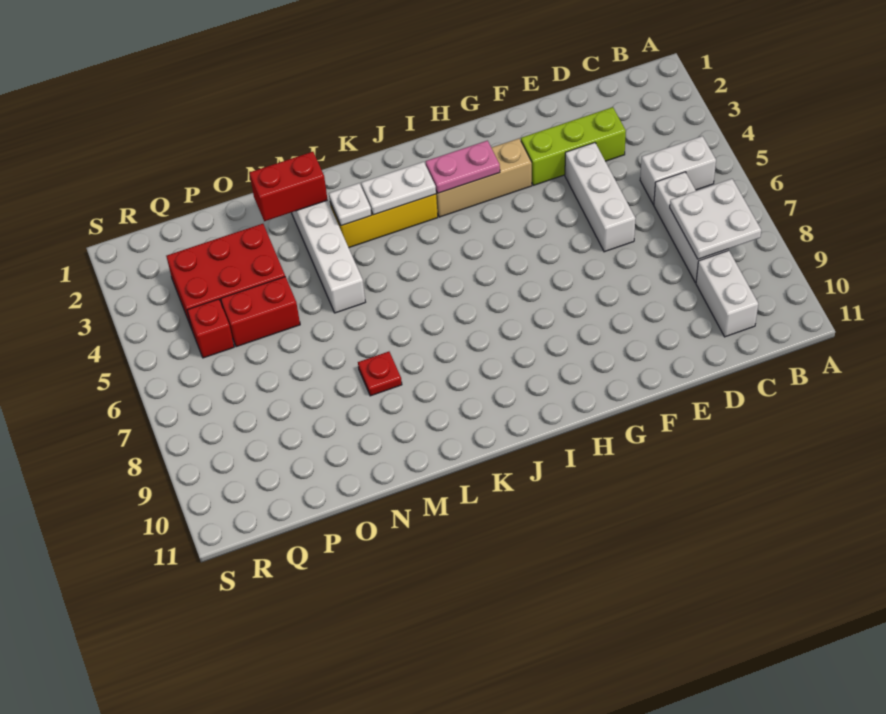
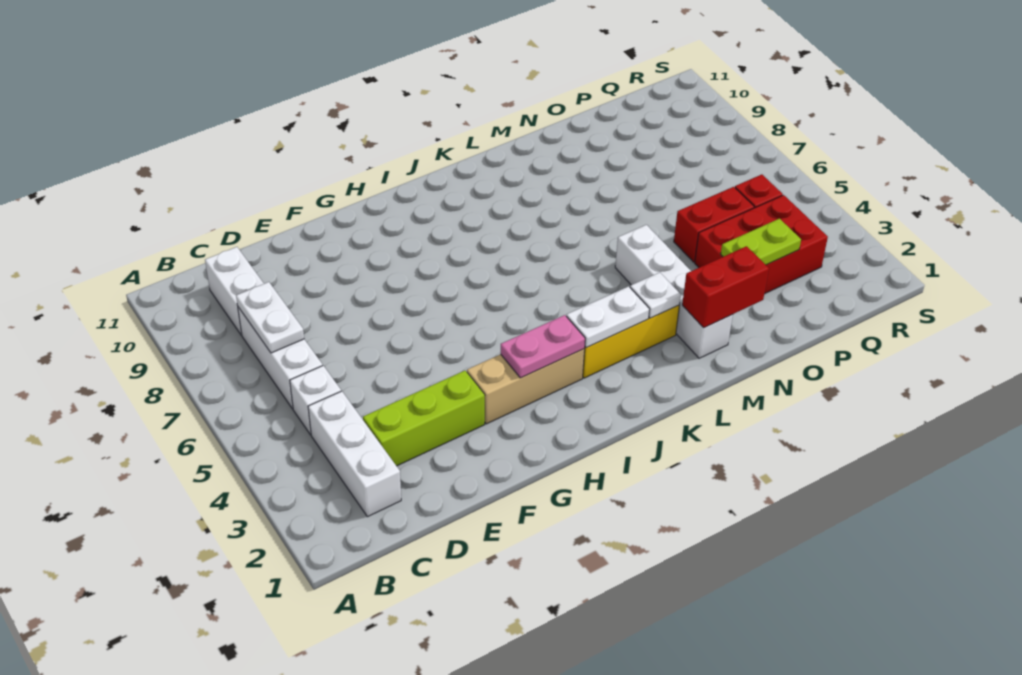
white brick B5:C5 level 1 -> white brick C5 level 1
white plate B7:C8 level 2 -> white plate C7:C8 level 2
white brick E4:E6 level 1 -> white brick C2:C4 level 1
red plate M8 level 1 -> none
none -> lime plate O3:P3 level 2

